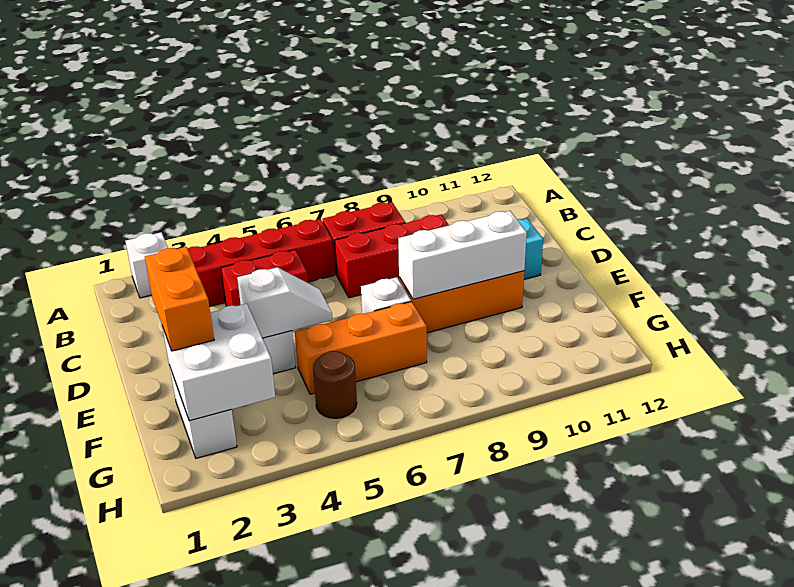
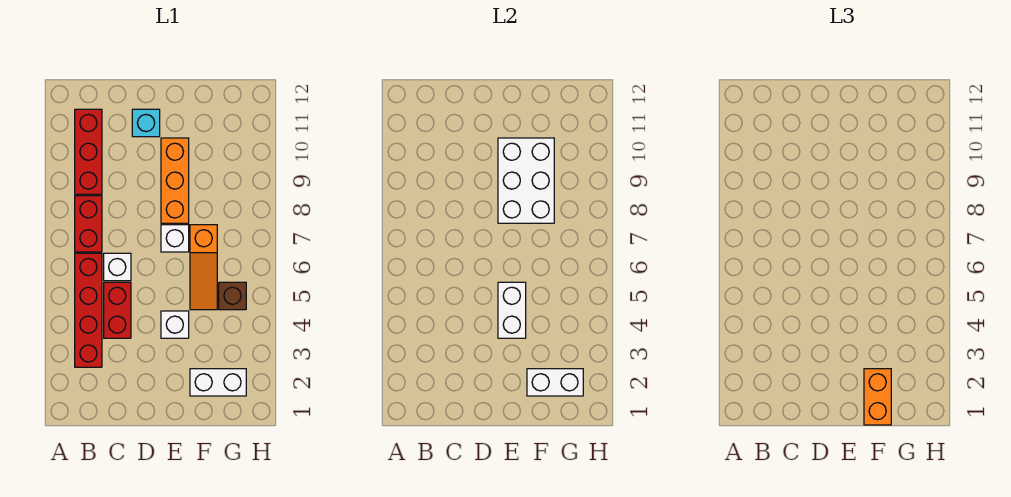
white brick A2 level 1 -> white brick C6 level 1
red brick C7:C9 level 1 -> red brick B9:B11 level 1
orange brick E2:F2 level 3 -> orange brick F1:F2 level 3
white slope E4:E5 level 2 top 4 -> white brick E4:E5 level 2
white brick E8:E10 level 2 -> white brick E8:F10 level 2
white brick F2:G3 level 2 -> white brick F2:G2 level 2
orange brick F5:F7 level 1 -> orange slope F5:F7 level 1 top 7
brown round brick G5 level 1 -> brown brick G5 level 1

